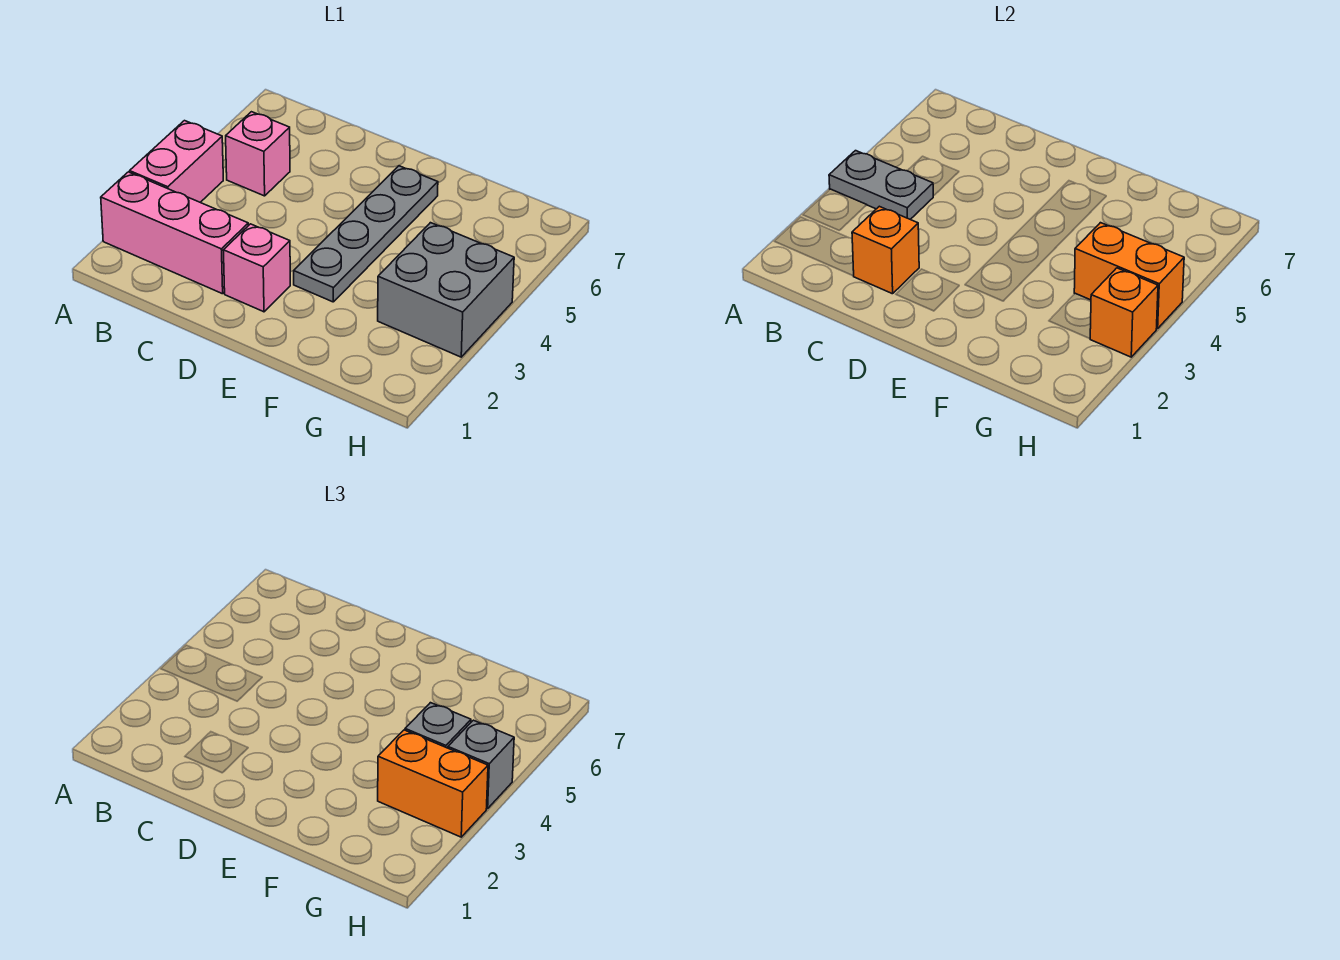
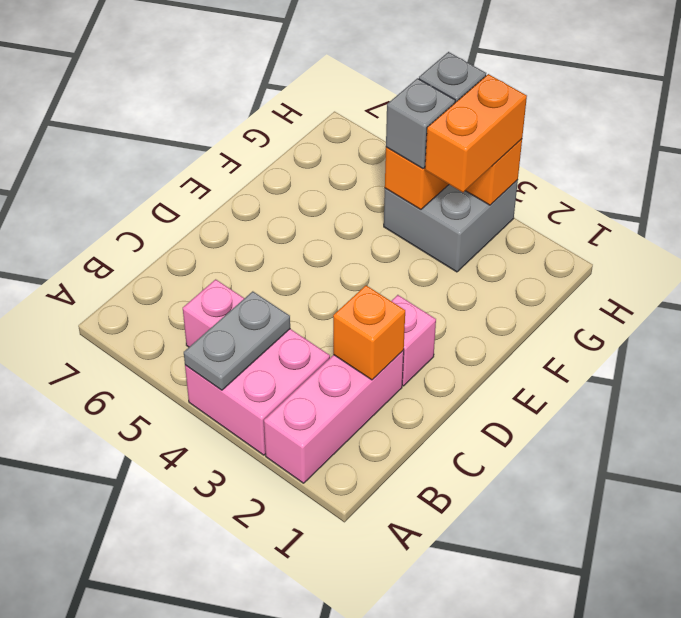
pink brick A3:A4 level 1 -> pink brick A3:B4 level 1
grey plate E3:E6 level 1 -> none

